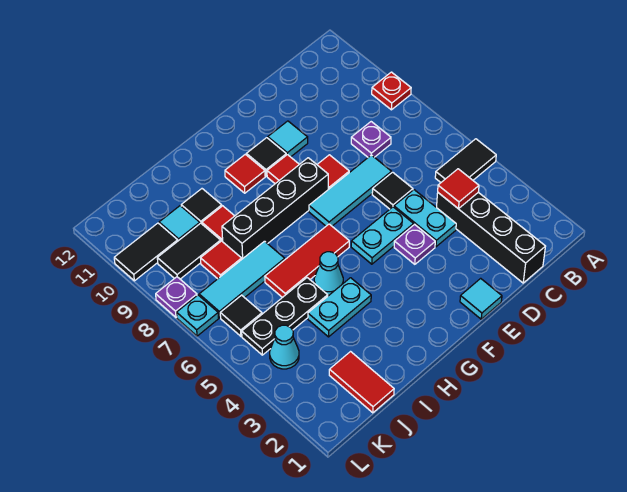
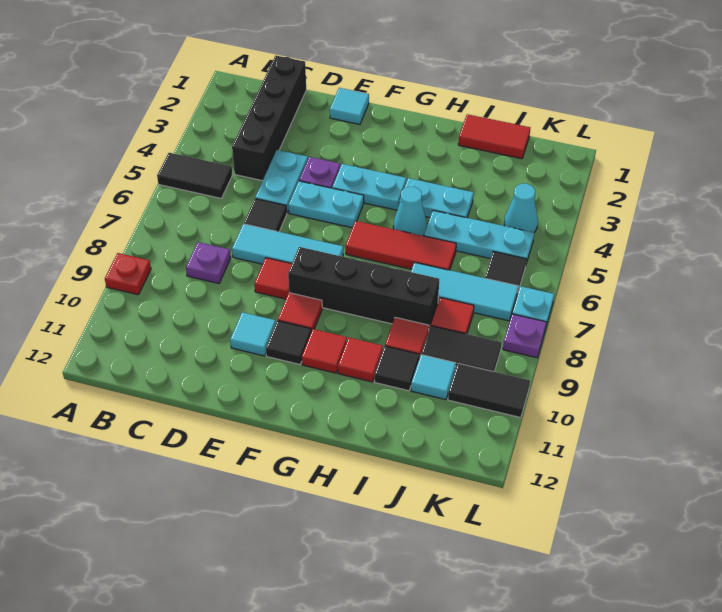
red tile C4 level 2 -> red tile H10 level 1
none -> cyan plate F4:G4 level 1
black plate I5:K5 level 1 -> cyan plate I5:K5 level 1
red tile J1:J2 level 1 -> red tile I1:J1 level 1

